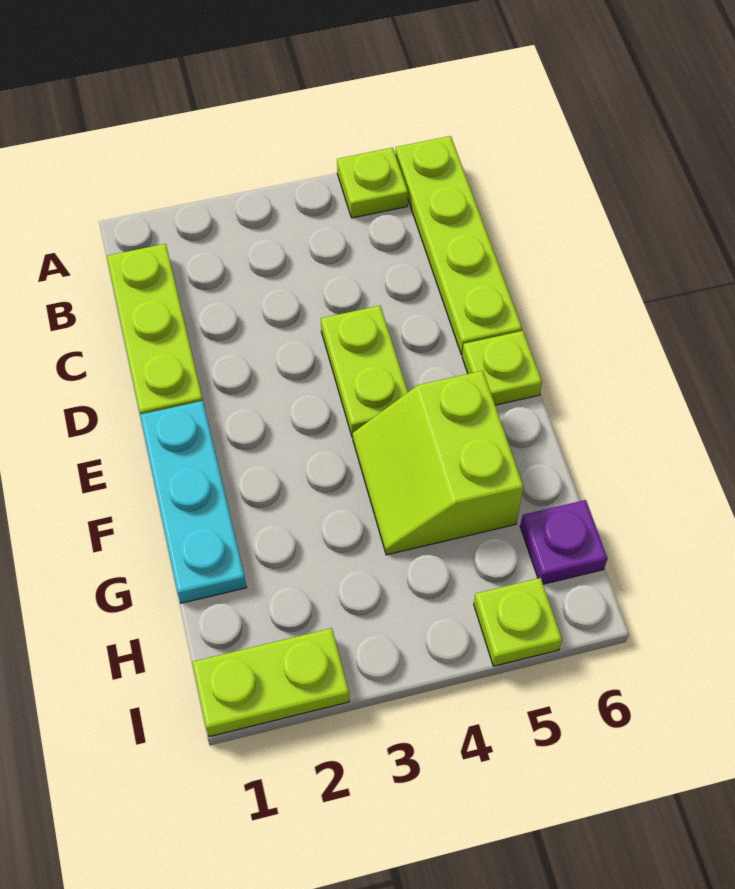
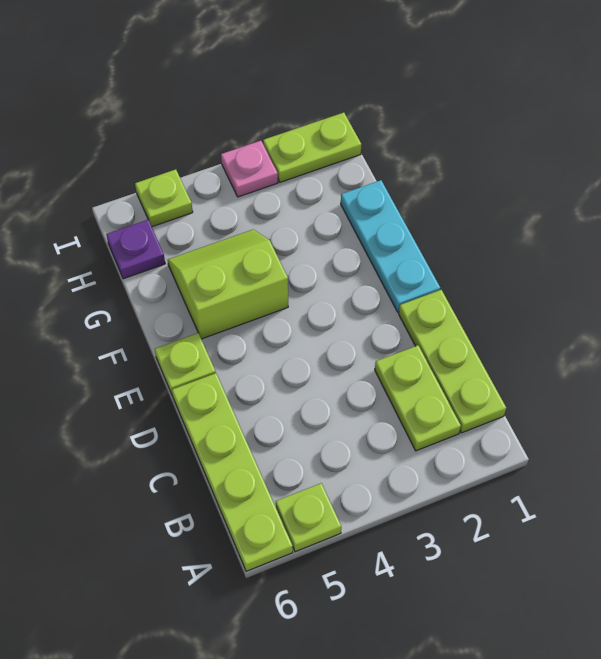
lime plate D4:E4 level 1 -> lime plate B2:C2 level 1
lime slope F4:G5 level 1 top 5 -> lime slope F4:G5 level 1 top F
none -> pink plate I3 level 1

